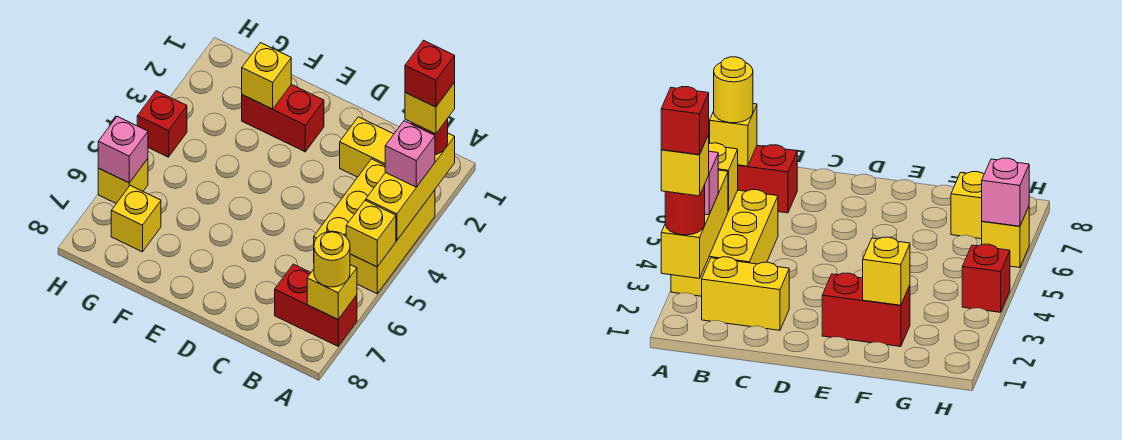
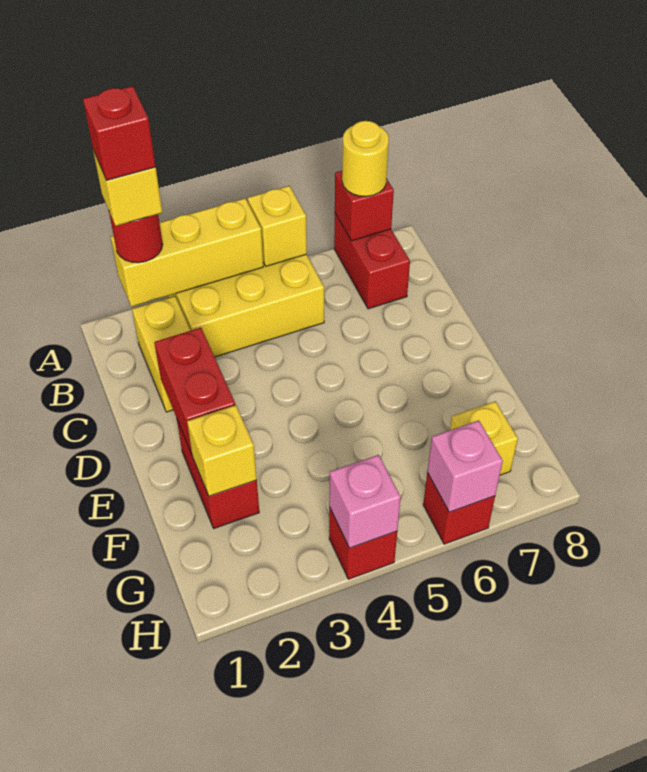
pink brick A3 level 3 -> pink brick H4 level 2
yellow brick A7 level 2 -> red brick A7 level 2
none -> red brick D2:E2 level 2
yellow brick H6 level 1 -> red brick H6 level 1

